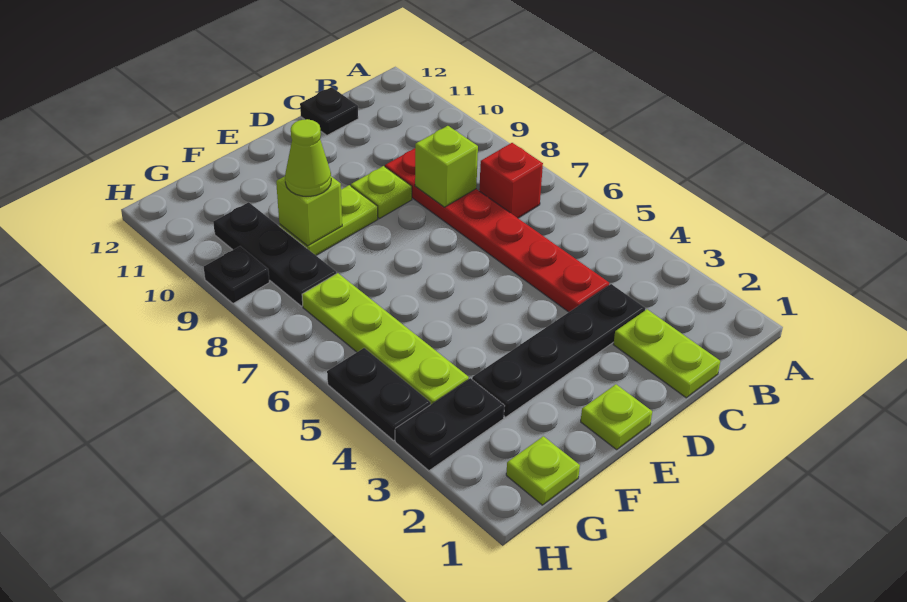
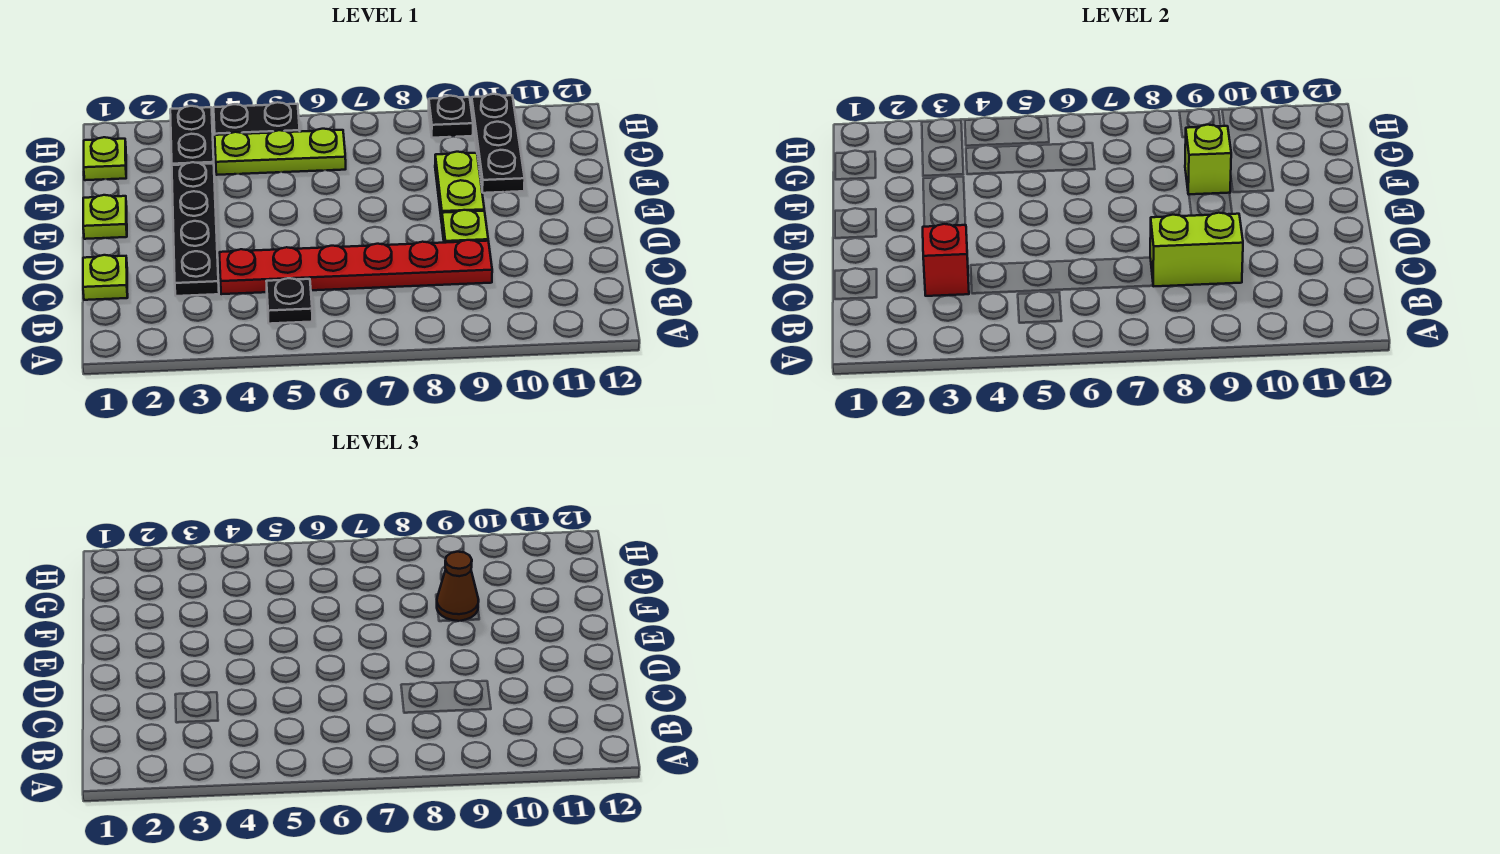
red brick B7 level 1 -> red brick C3 level 2
lime plate C1:C2 level 1 -> lime plate C1 level 1
lime brick C8 level 2 -> lime brick C8:C9 level 2
black plate C12 level 1 -> black plate B5 level 1
lime cone F9 level 3 -> brown cone F9 level 3
lime plate G4:G7 level 1 -> lime plate G4:G6 level 1
black plate G8:G10 level 1 -> black plate F10:H10 level 1

